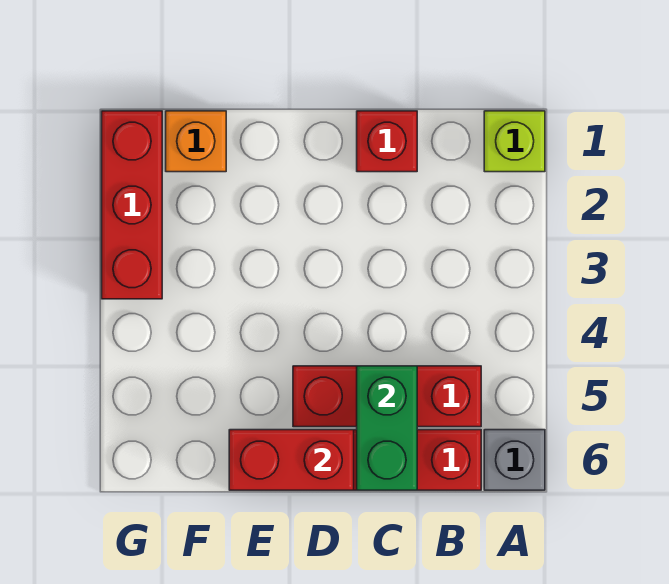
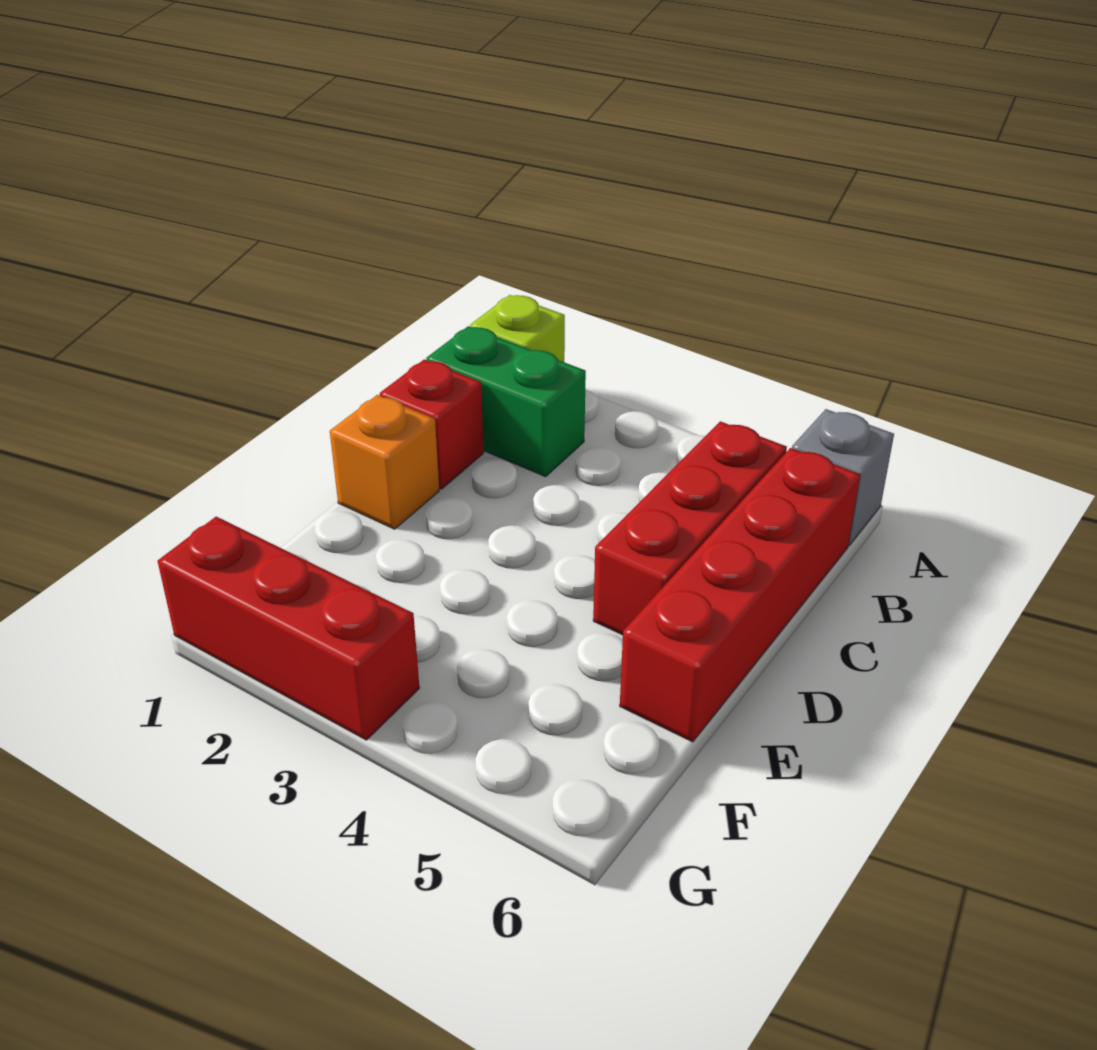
green brick C5:C6 level 2 -> green brick B1:B2 level 1
red brick D6:E6 level 2 -> none
orange brick F1 level 1 -> orange brick D1 level 1

